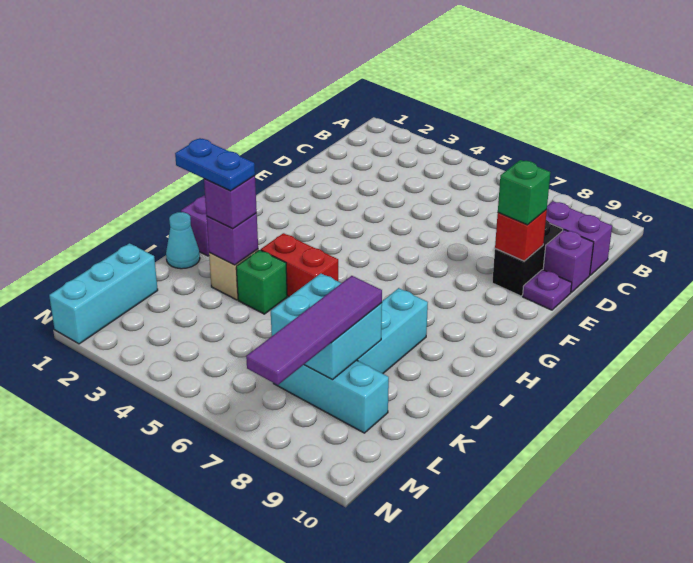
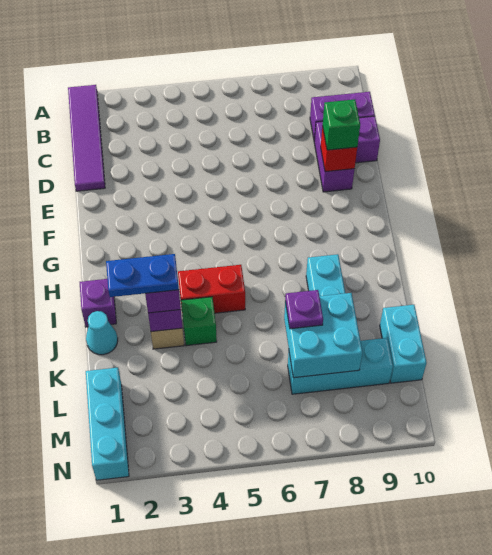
black brick D9:E9 level 1 -> purple brick D9:E9 level 1
purple plate E10 level 1 -> purple plate K7 level 3
purple tile K8:N8 level 3 -> purple tile A1:D1 level 1
none -> cyan brick K10:L10 level 1

